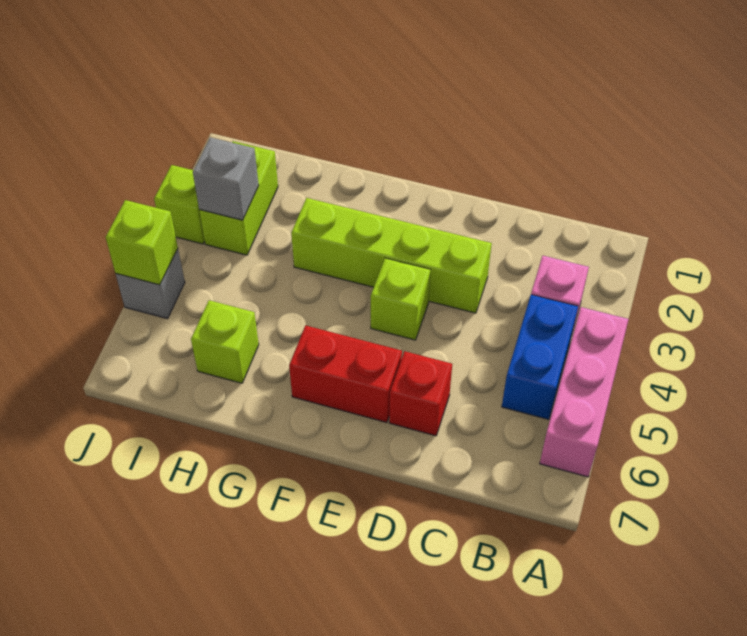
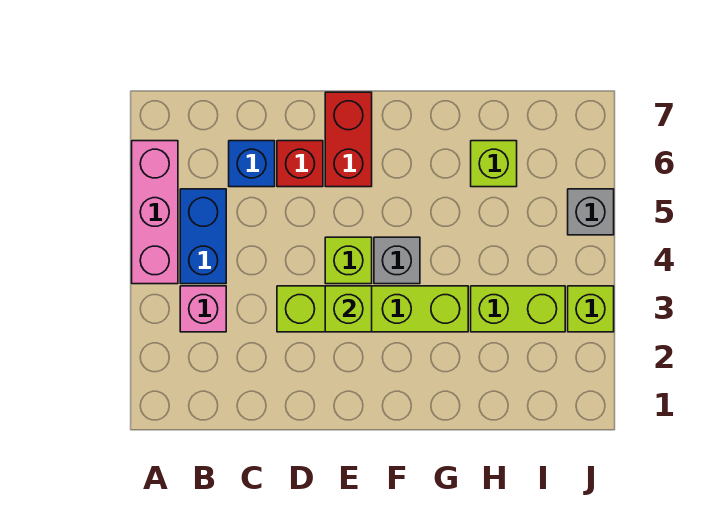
none -> blue brick C6 level 1
red brick E6:F6 level 1 -> red brick E6:E7 level 1
lime brick I2:I3 level 1 -> lime brick H3:I3 level 1
grey brick I3 level 2 -> grey brick F4 level 1
lime brick J5 level 2 -> lime brick E3 level 2

